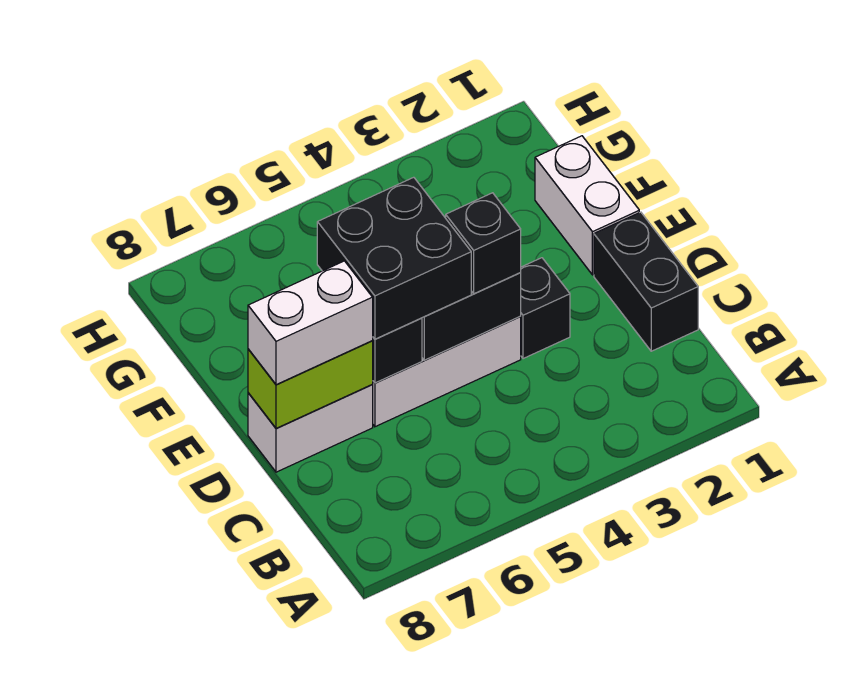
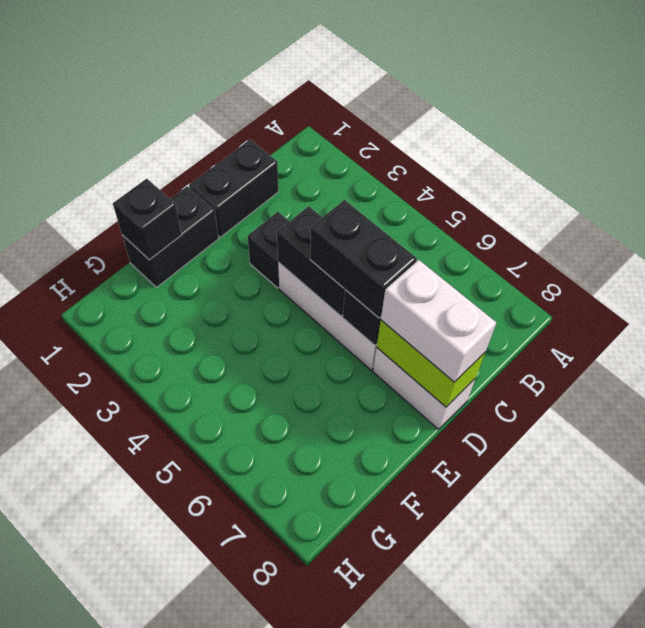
black brick D4 level 3 -> black brick F1 level 2
black brick D5:E6 level 3 -> black brick D5:D6 level 3
white brick E1:F1 level 1 -> black brick E1:F1 level 1

